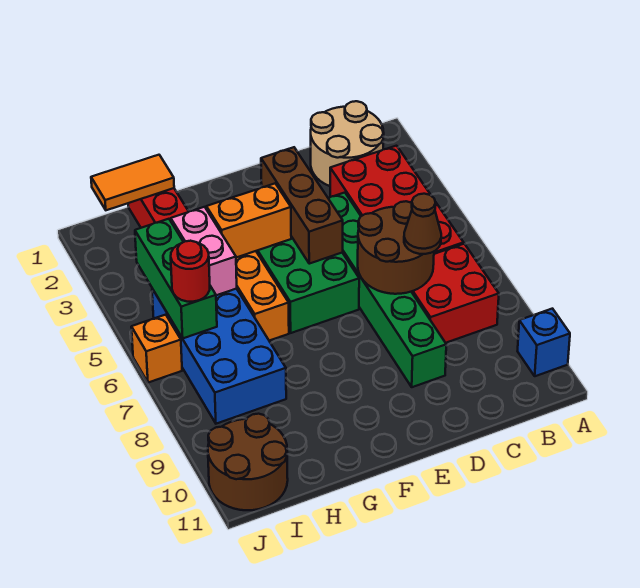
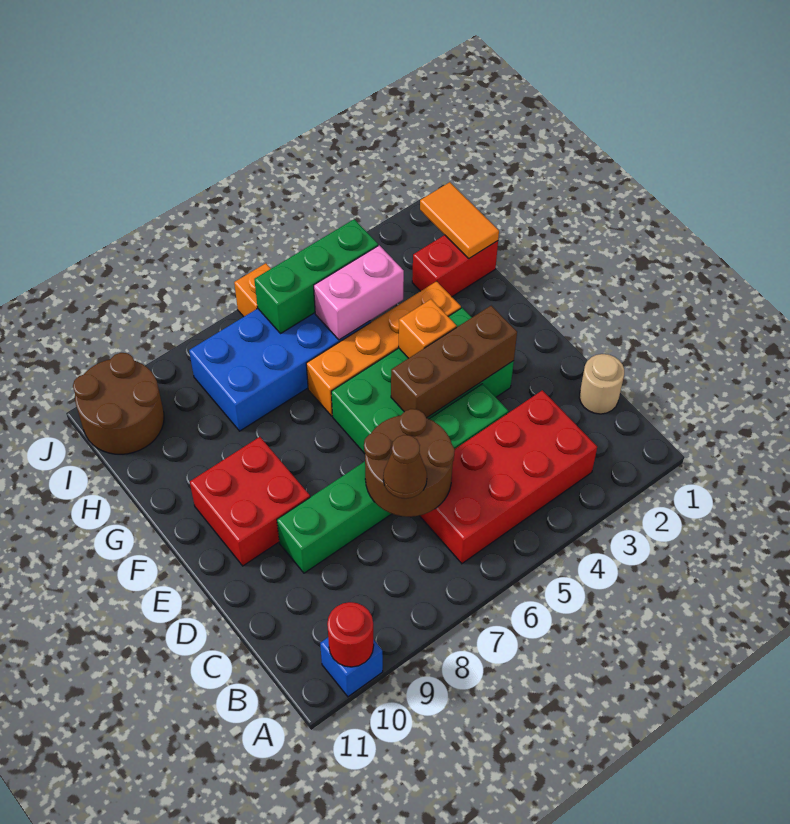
tan round brick B1:C2 level 1 -> tan round brick C1 level 1
red brick B7:C8 level 1 -> red brick E9:F10 level 1
orange brick F4:G4 level 2 -> orange brick F4 level 2
red round brick I6 level 3 -> red round brick A10 level 2

